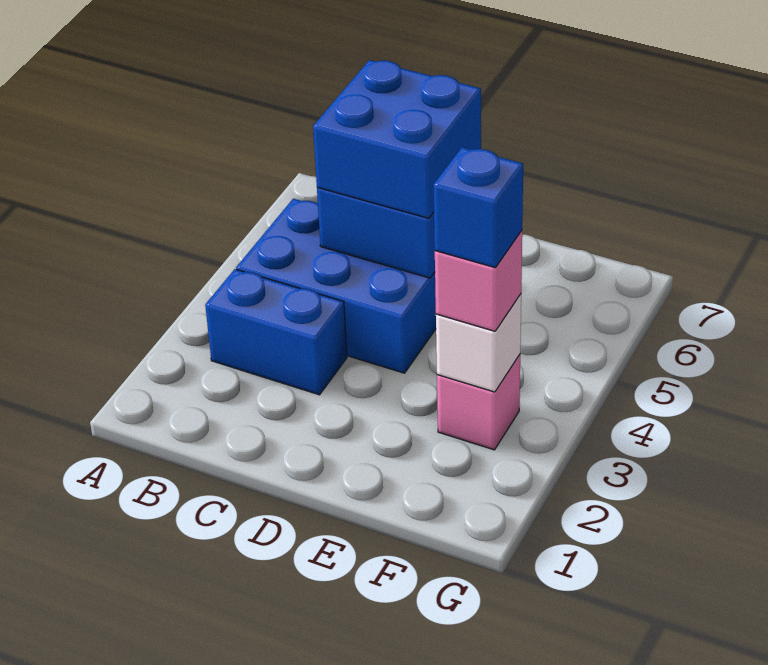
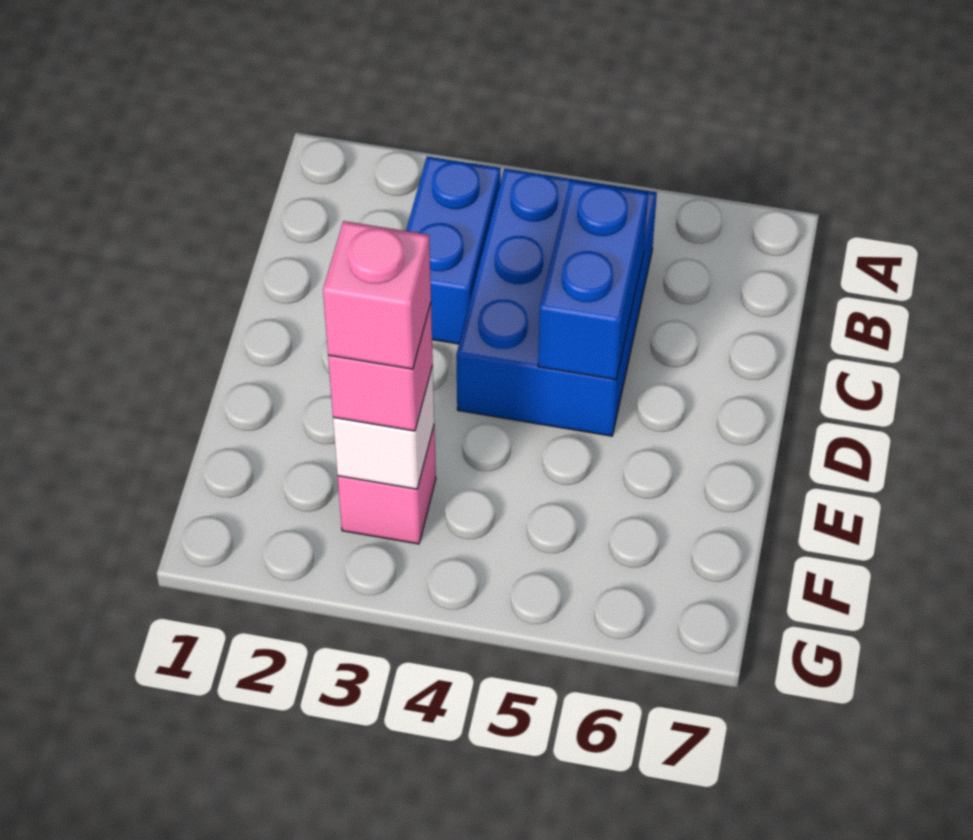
blue brick C5:D6 level 3 -> none
blue brick F3 level 4 -> pink brick F3 level 4

